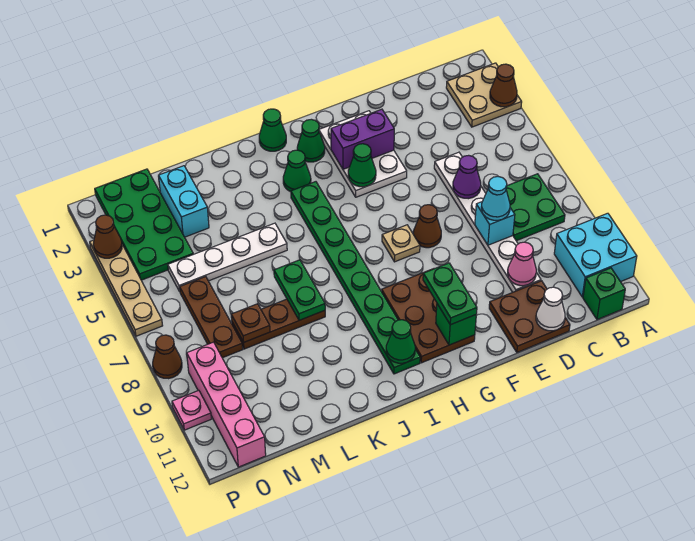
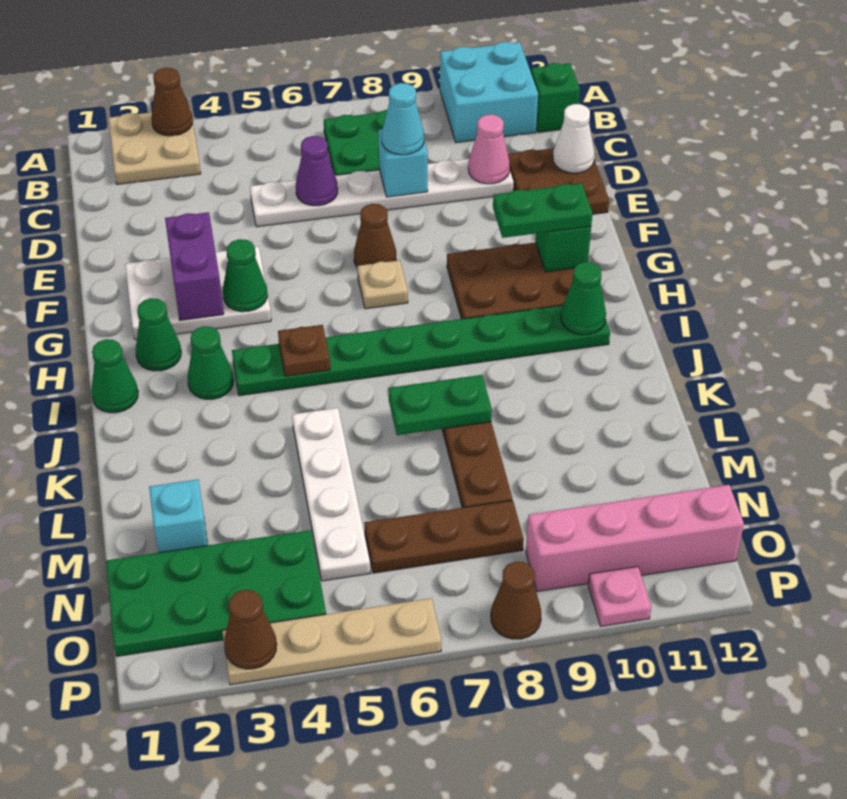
cyan brick M2:M3 level 1 -> cyan brick M2 level 1
brown plate M8 level 2 -> brown plate I5 level 2

